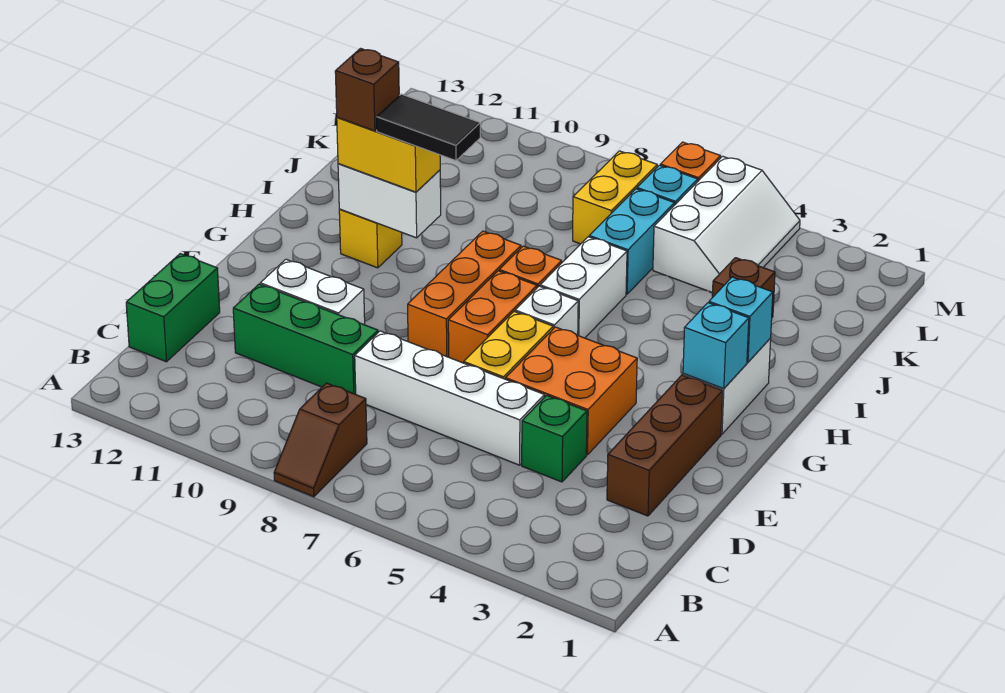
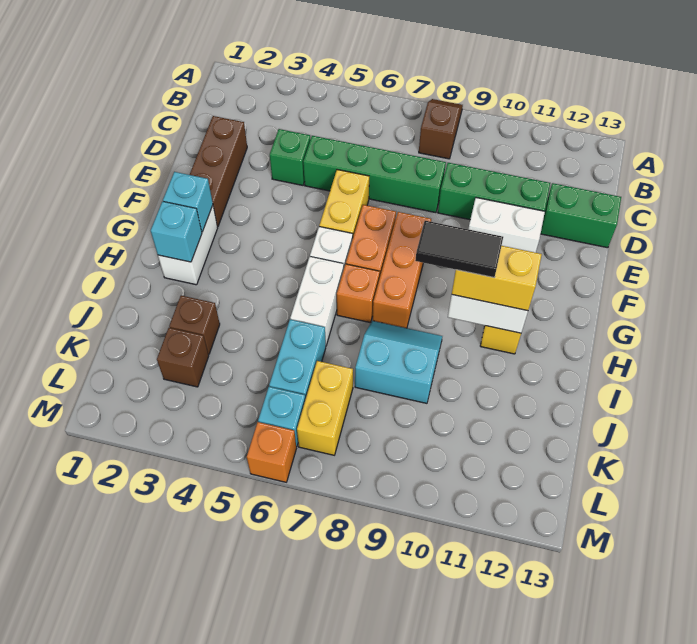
green brick C13:D13 level 1 -> green brick D12:D13 level 1
white brick D5:D8 level 1 -> green brick D5:D8 level 1
orange brick E4:F5 level 1 -> none
brown brick H11 level 4 -> brown brick K3 level 1
none -> cyan slope I8:J9 level 1 top J
white slope K4:M5 level 1 top 5 -> none

